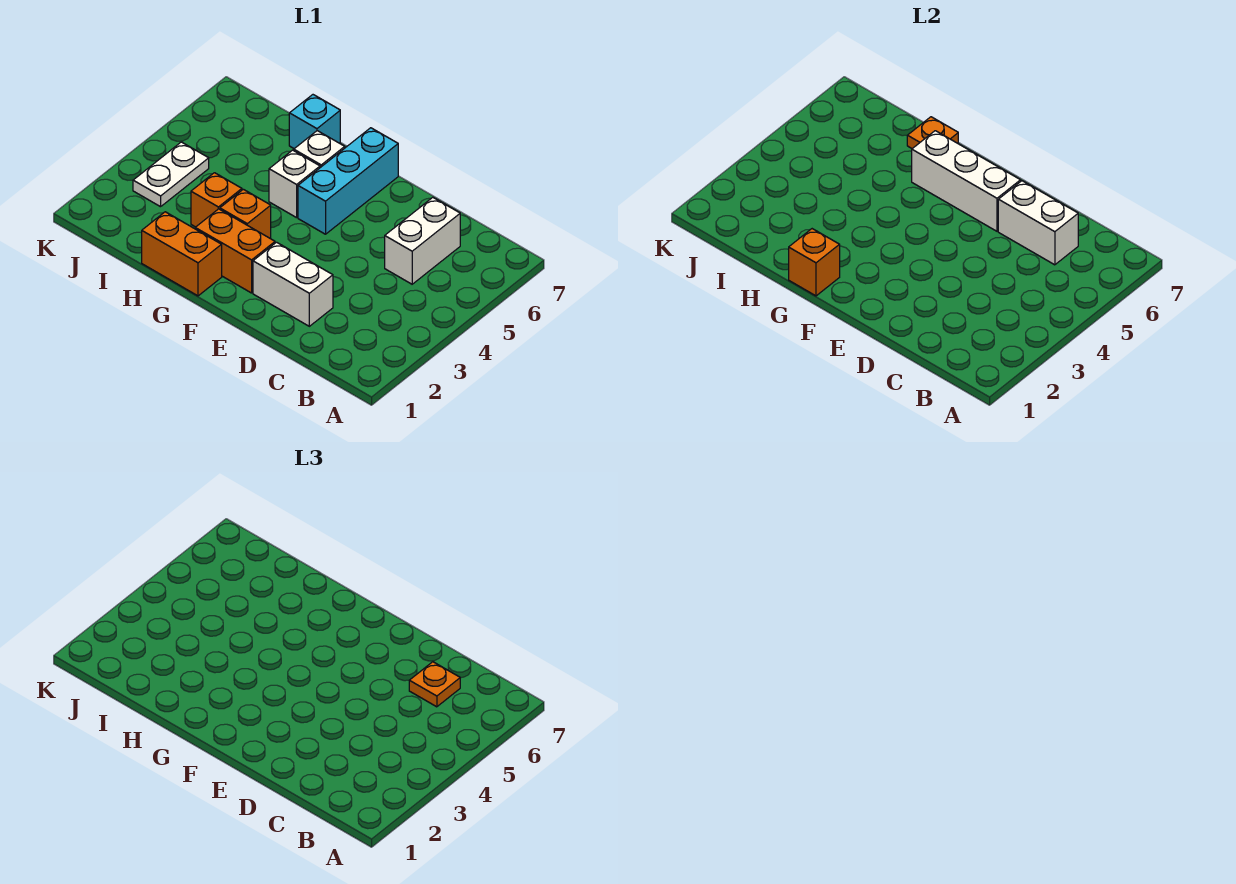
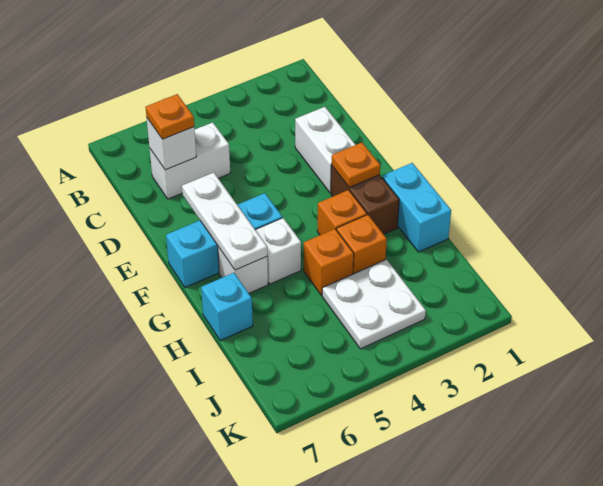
white brick C6:D6 level 2 -> white brick C6 level 2
white brick E6:G6 level 2 -> white plate E6:G6 level 2
orange brick F2:G2 level 1 -> brown brick F2:G2 level 1
orange brick G1:H1 level 1 -> cyan brick G1:H1 level 1
orange brick G1 level 2 -> orange brick H4 level 1
orange plate H7 level 2 -> orange plate F2 level 2
white plate J3:J4 level 1 -> white plate I3:J4 level 1

